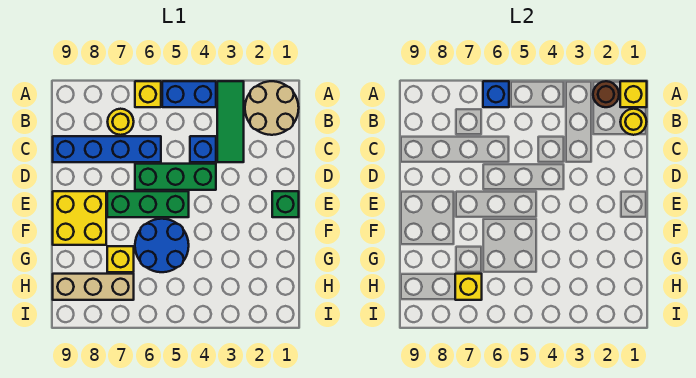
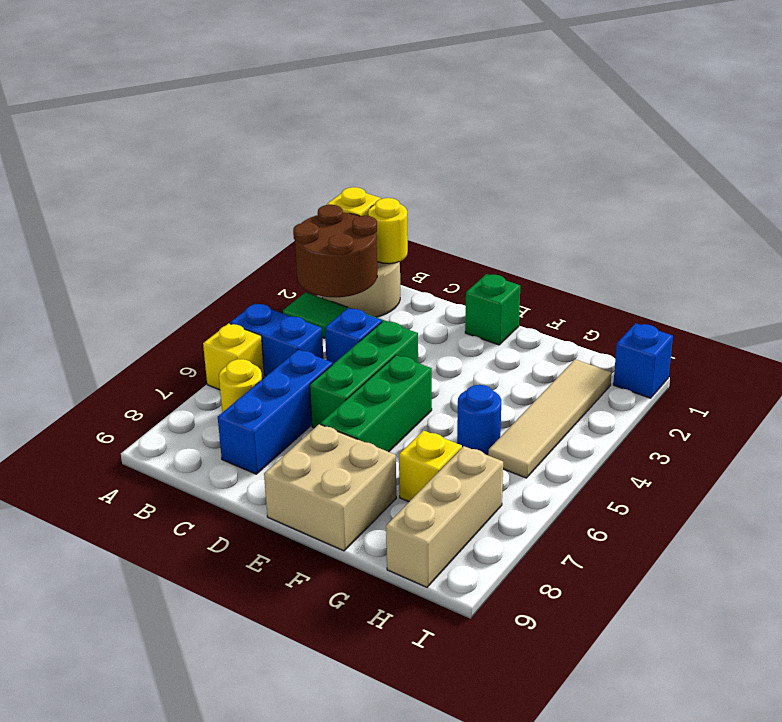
brown round brick A2 level 2 -> brown round brick A2:B3 level 2
blue brick A4:A5 level 1 -> blue brick A5:B5 level 1
blue brick A6 level 2 -> blue brick I1 level 1
blue brick C6:C9 level 1 -> blue brick C6:C8 level 1
yellow brick E8:F9 level 1 -> tan brick E8:F9 level 1
blue round brick F5:G6 level 1 -> blue round brick G5 level 1
none -> tan tile H2:H5 level 1
yellow brick H7 level 2 -> none

